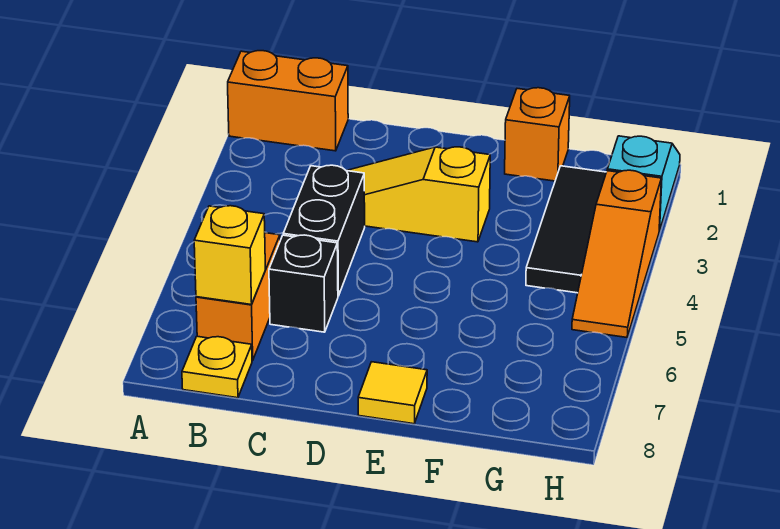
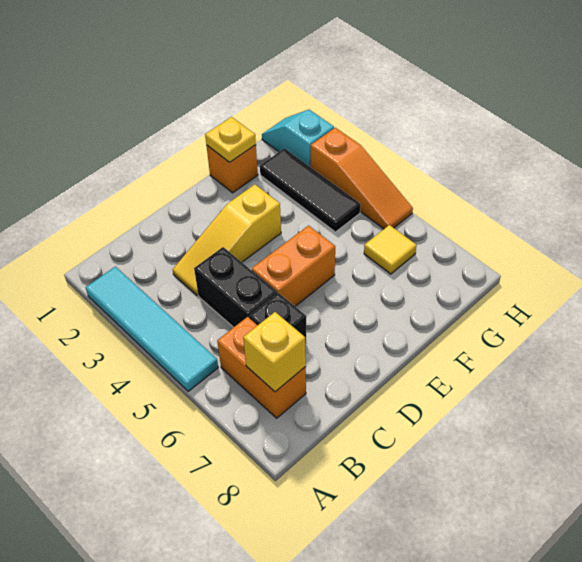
orange brick A1:B1 level 1 -> orange brick D5:E5 level 1
none -> cyan tile A2:A5 level 1
yellow plate B8 level 1 -> yellow plate F1 level 2
yellow tile E8 level 1 -> yellow tile G6 level 1

